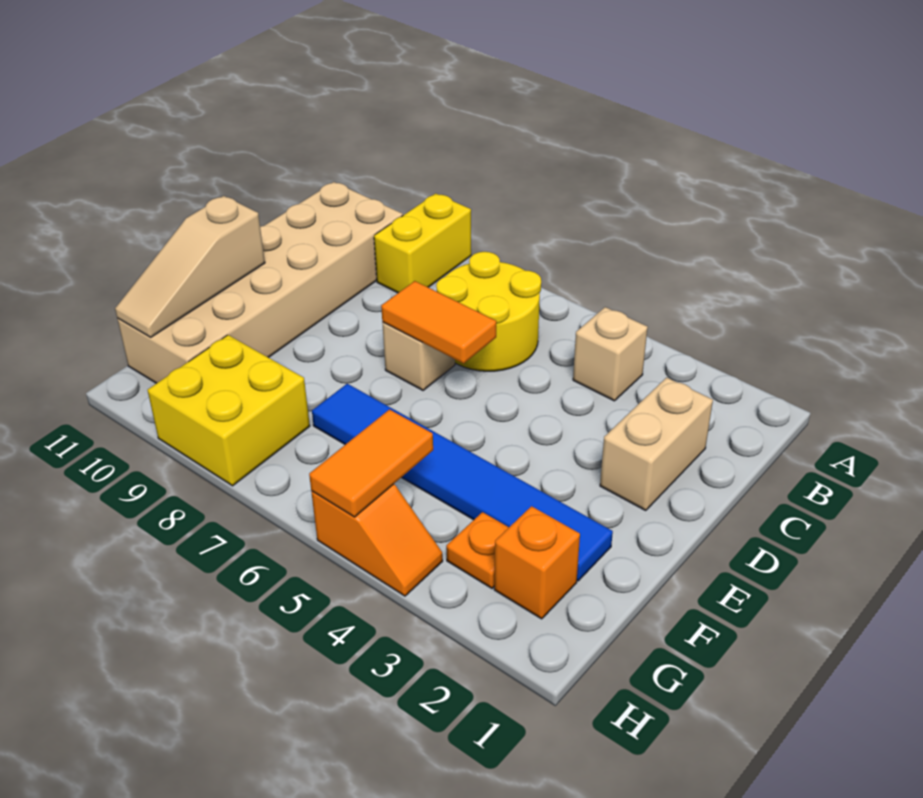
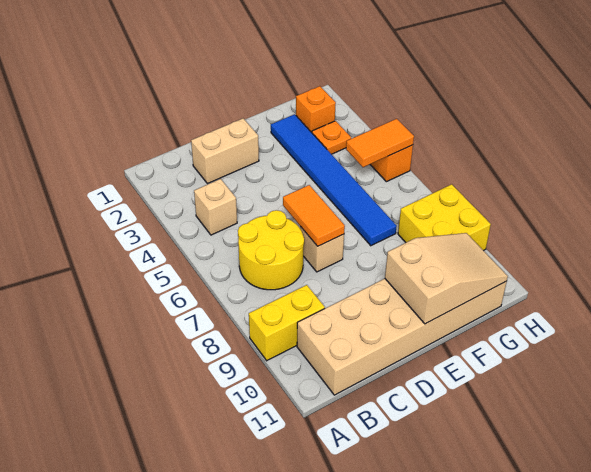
tan slope E11:G11 level 2 top E -> tan slope E10:G11 level 2 top E

